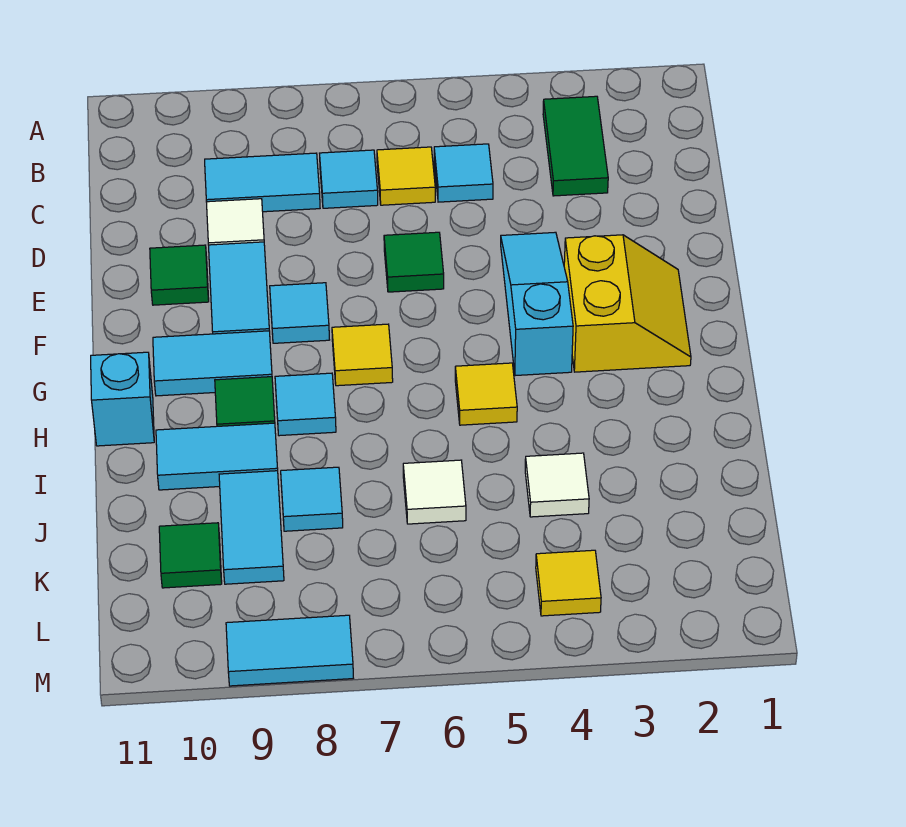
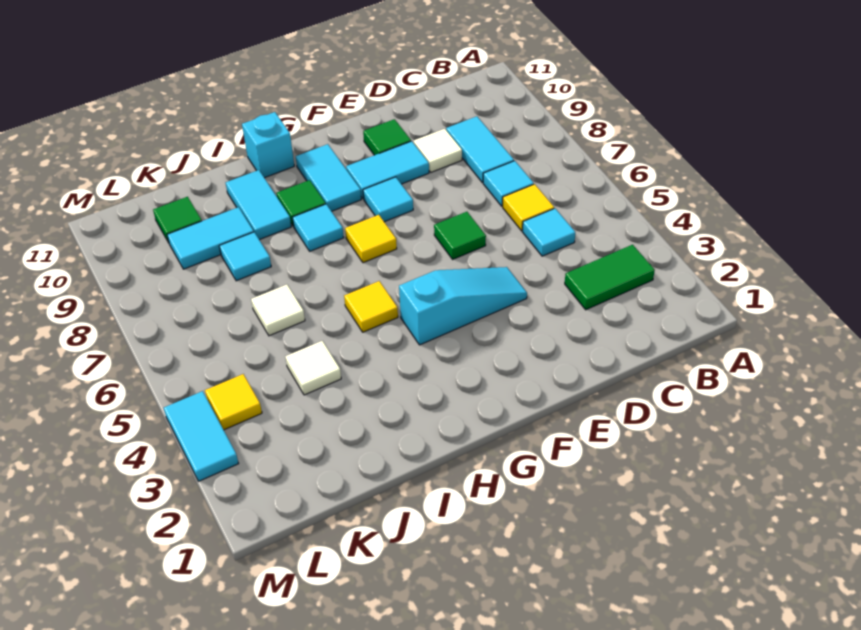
yellow slope F2:G3 level 1 top 3 -> none
cyan tile M8:M9 level 1 -> cyan tile M3:M4 level 1

